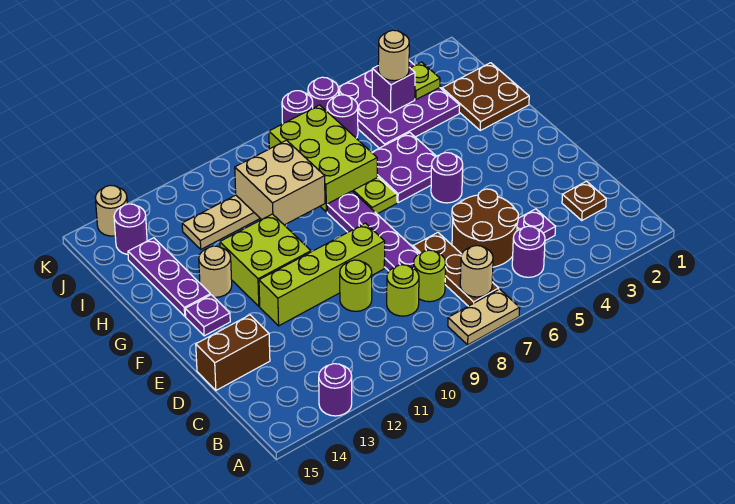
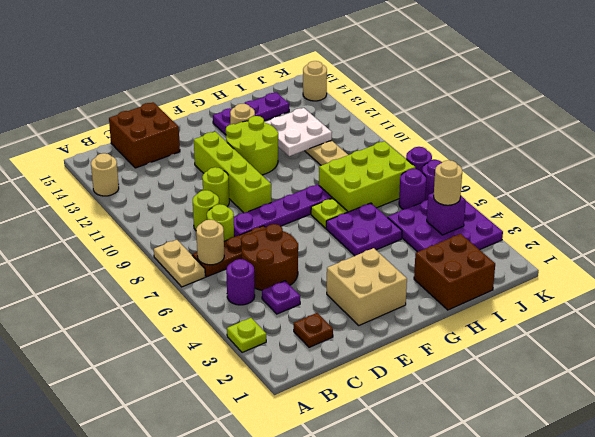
purple round brick A13 level 1 -> tan round brick A13 level 1
brown brick D14:D15 level 1 -> brown brick C14:D15 level 1
purple round brick F5 level 1 -> none
lime brick F11:G12 level 1 -> lime round brick F11:G12 level 1
purple plate F14 level 1 -> none
brown plate H1:I2 level 1 -> brown brick H1:I2 level 1
tan brick H9:I10 level 2 -> tan brick E2:F3 level 1
none -> white plate H11:I12 level 2
lime plate J3 level 2 -> lime plate A3 level 1
purple round brick J14 level 1 -> none

